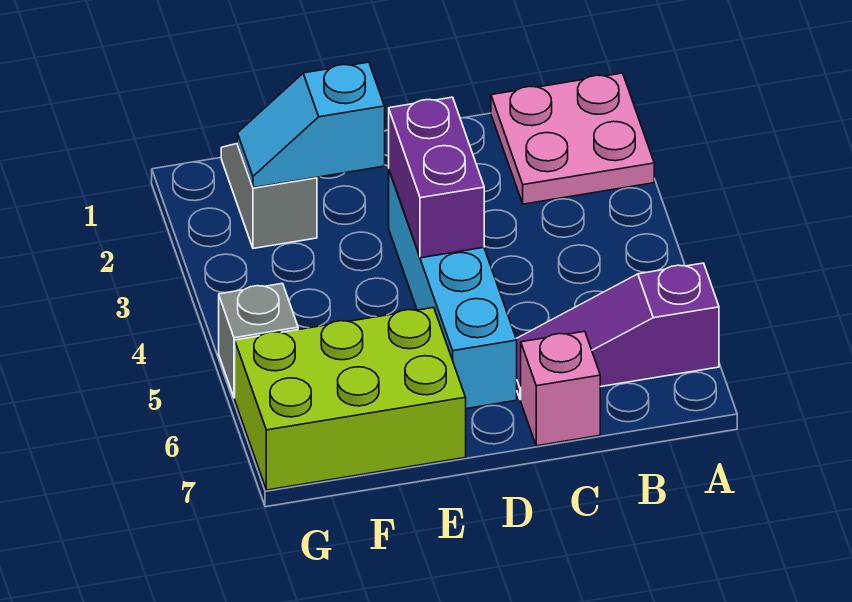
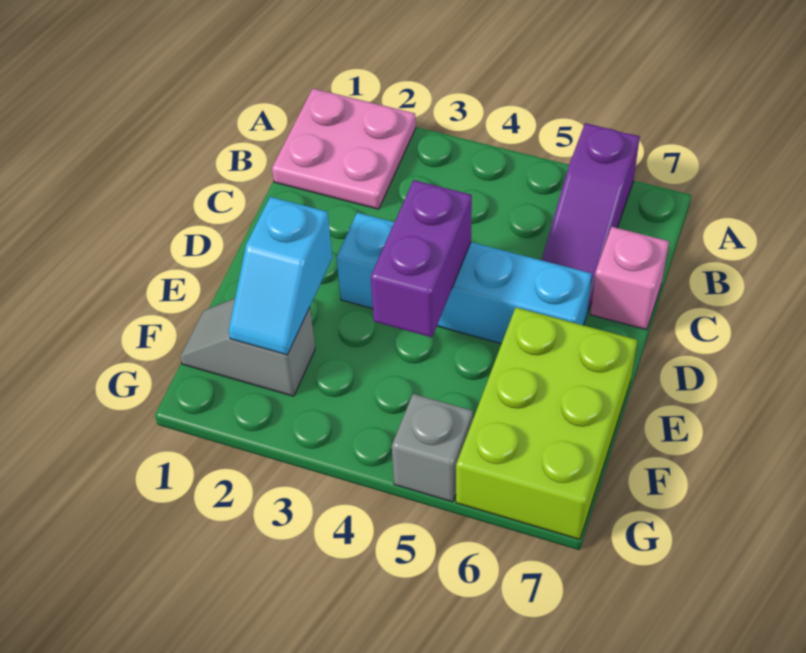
purple brick D3:D4 level 2 -> purple brick D4:E4 level 2

